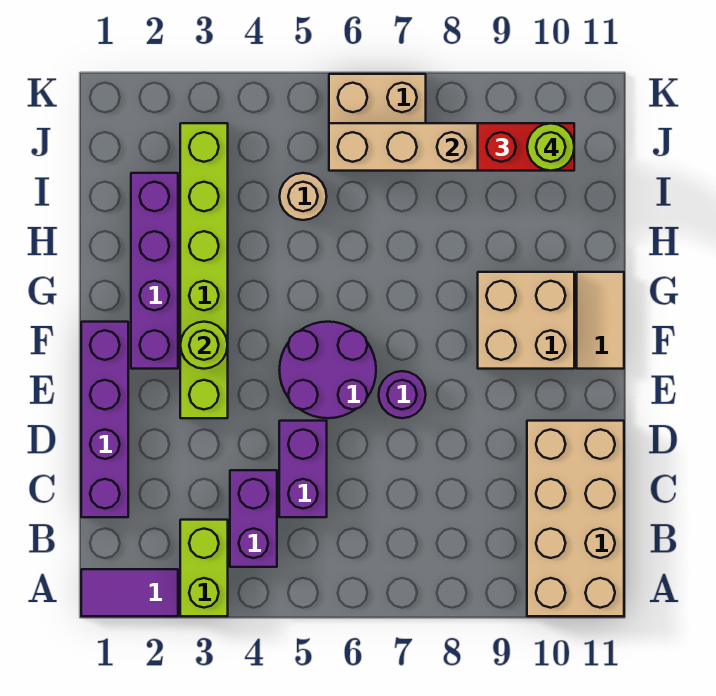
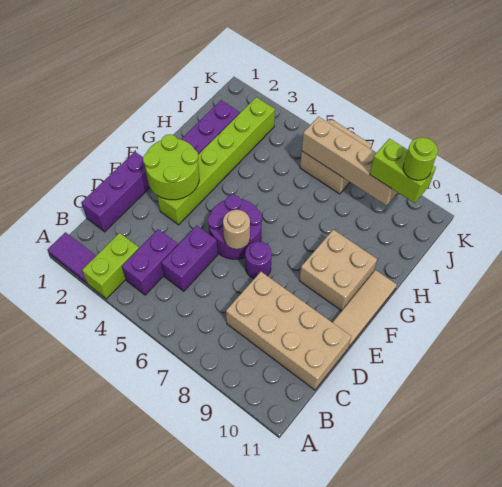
tan brick A10:D11 level 1 -> tan brick C8:D11 level 1
purple brick C1:F1 level 1 -> purple brick C1:E1 level 1
lime round brick F3 level 2 -> lime round brick E2:F3 level 2
tan tile F11:G11 level 1 -> tan tile E11:G11 level 1
tan round brick I5 level 1 -> tan round brick E6 level 2
red brick J9:J10 level 3 -> lime brick J9:J10 level 3

